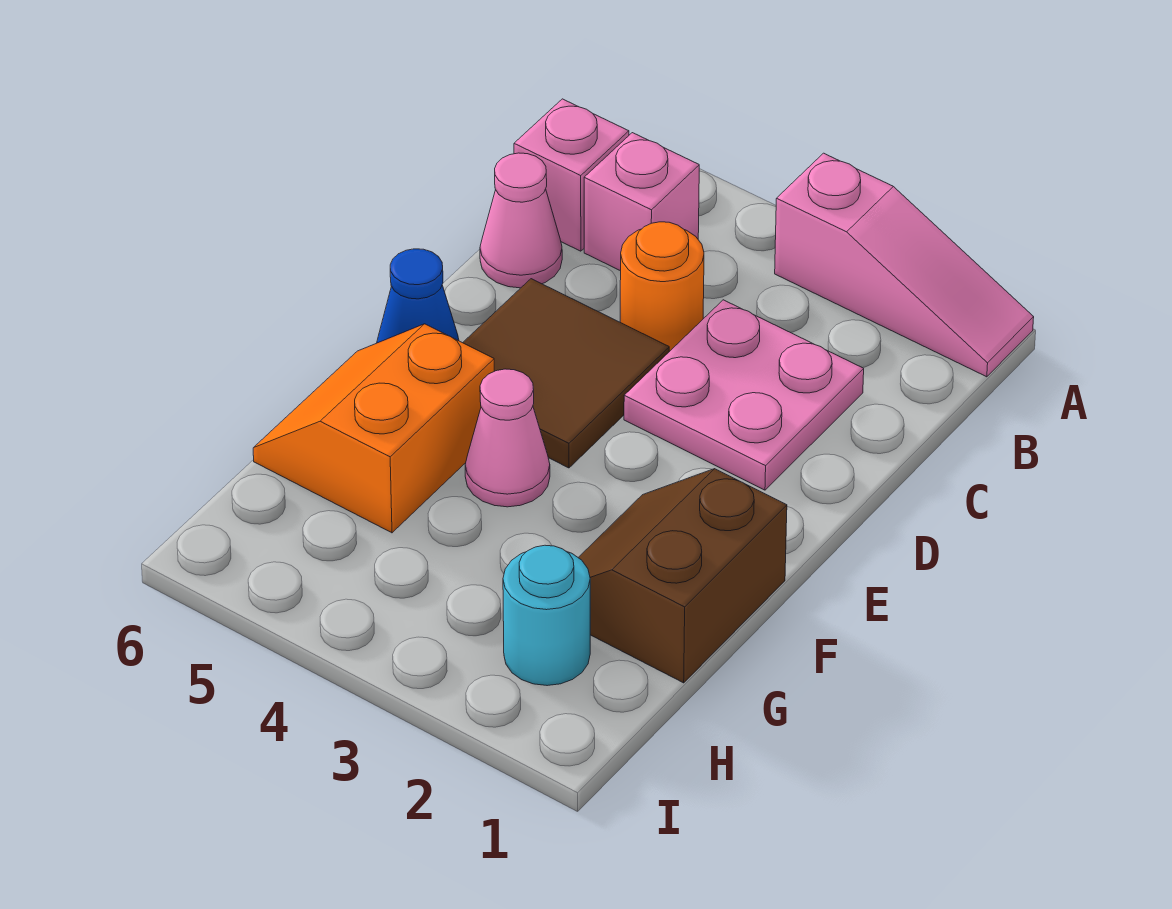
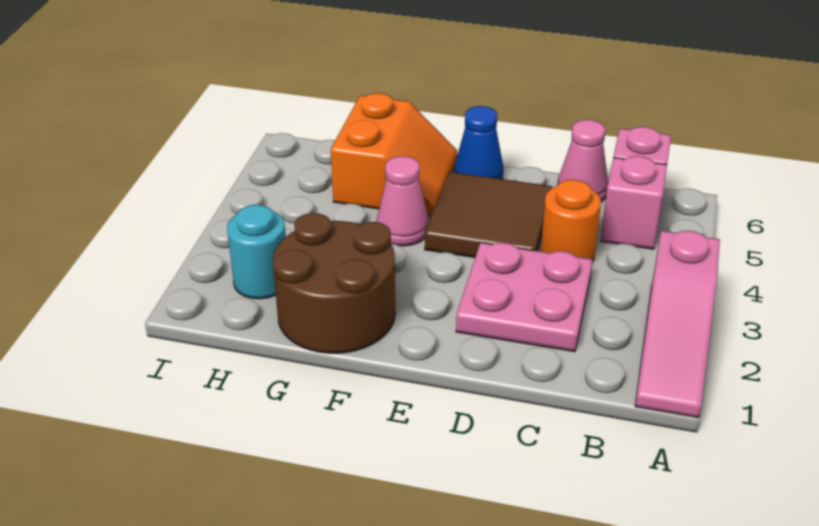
brown slope F1:G2 level 1 top 1 -> brown round brick F1:G2 level 1
orange slope F5:G6 level 1 top 5 -> orange slope F5:G6 level 1 top G

